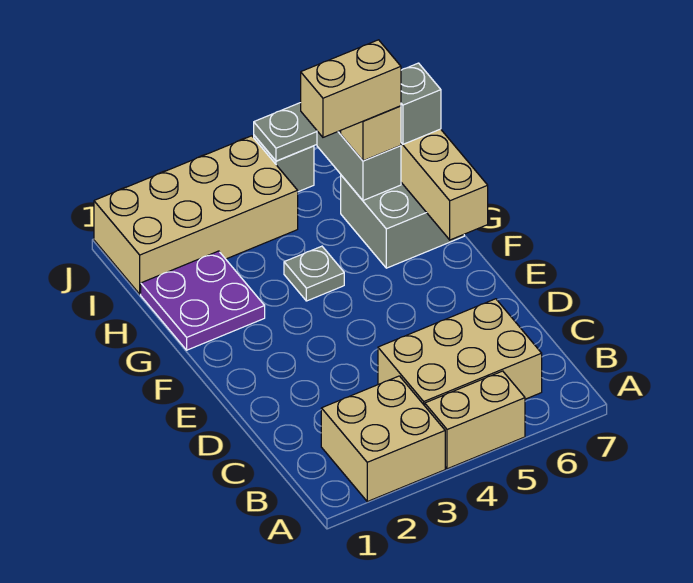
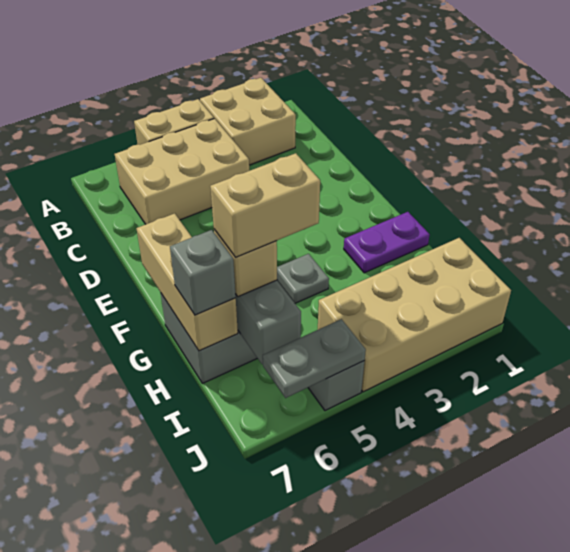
purple plate G1:H2 level 1 -> purple plate G1:G2 level 1

